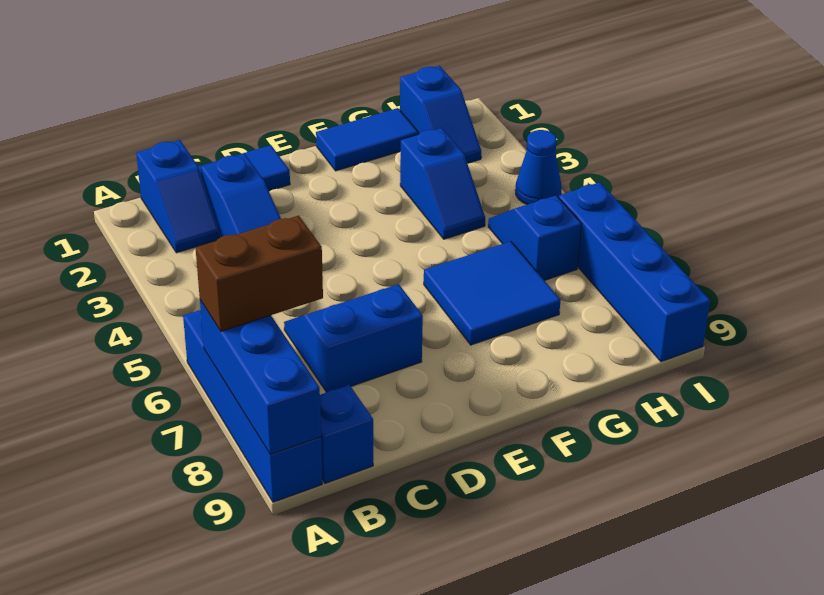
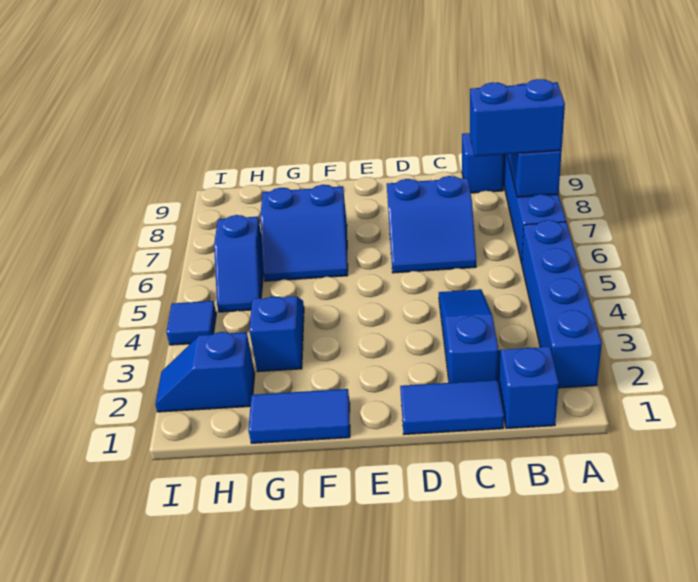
brown brick A7:B7 level 3 -> blue brick A7:B7 level 3
blue tile F6:G7 level 1 -> blue slope F6:G7 level 1 top 7
blue slope H1:H2 level 1 top 1 -> blue slope H2:I2 level 1 top H
blue cone I4 level 1 -> blue tile I4 level 1
blue brick I6:I9 level 1 -> blue brick A2:A5 level 1

